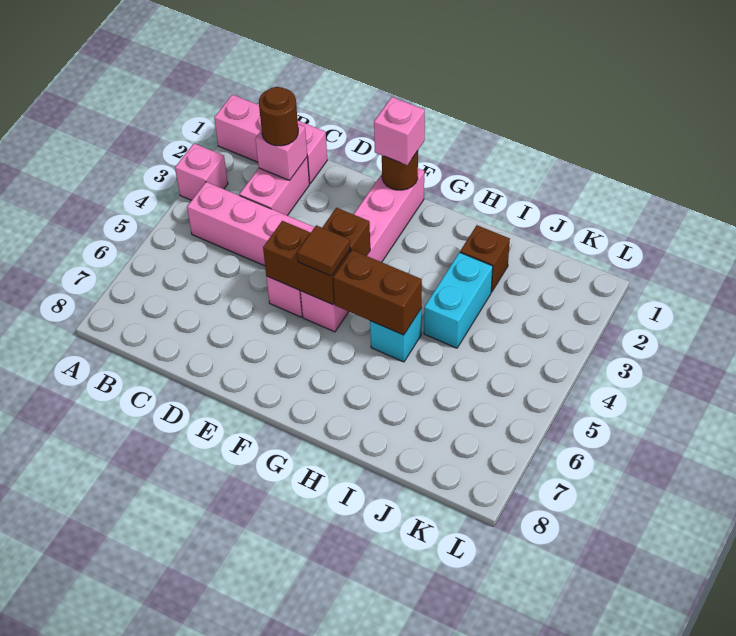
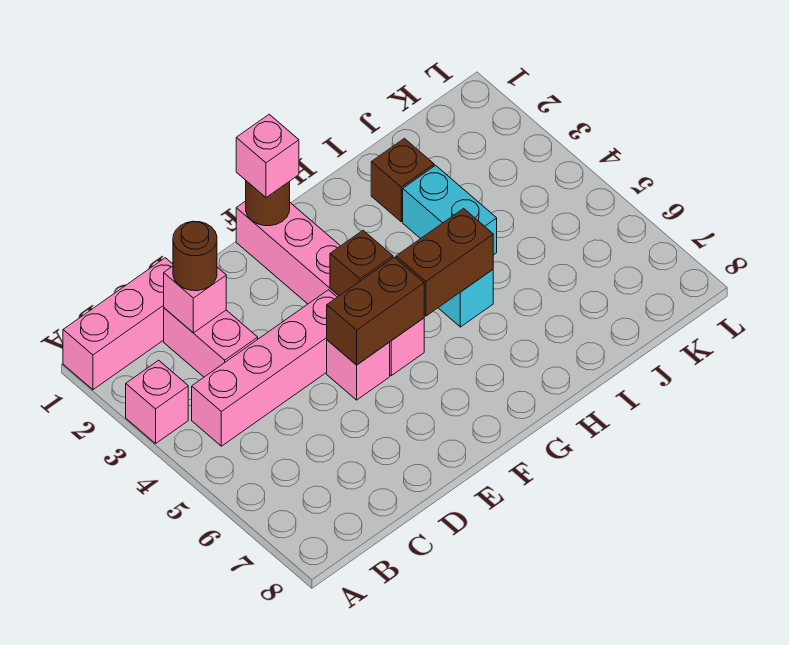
brown tile F5 level 3 -> none

